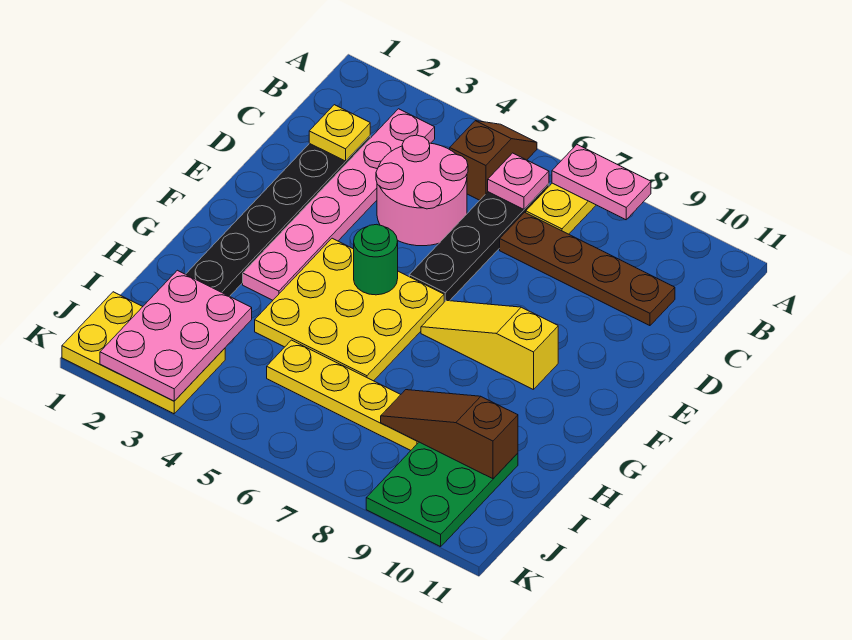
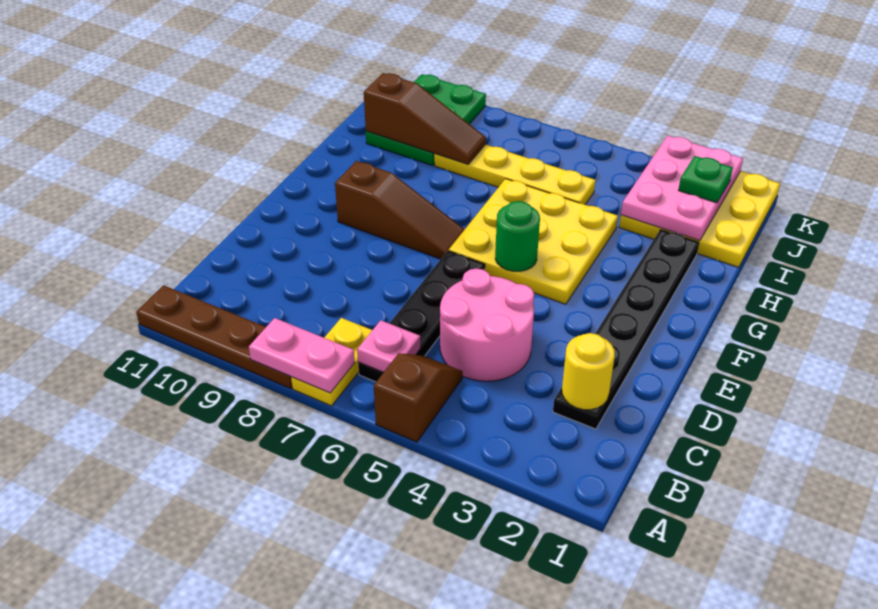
brown slope A5:B5 level 1 top B -> brown slope A5:B5 level 1 top A
pink plate B3:G3 level 1 -> none
yellow plate C2 level 2 -> yellow round brick C2 level 2
brown plate C7:C10 level 1 -> brown plate A8:A11 level 1
yellow slope F7:F9 level 1 top 9 -> brown slope F7:F9 level 1 top 9
yellow plate J1:K3 level 1 -> yellow plate I1:K3 level 1
none -> green plate J2 level 3

